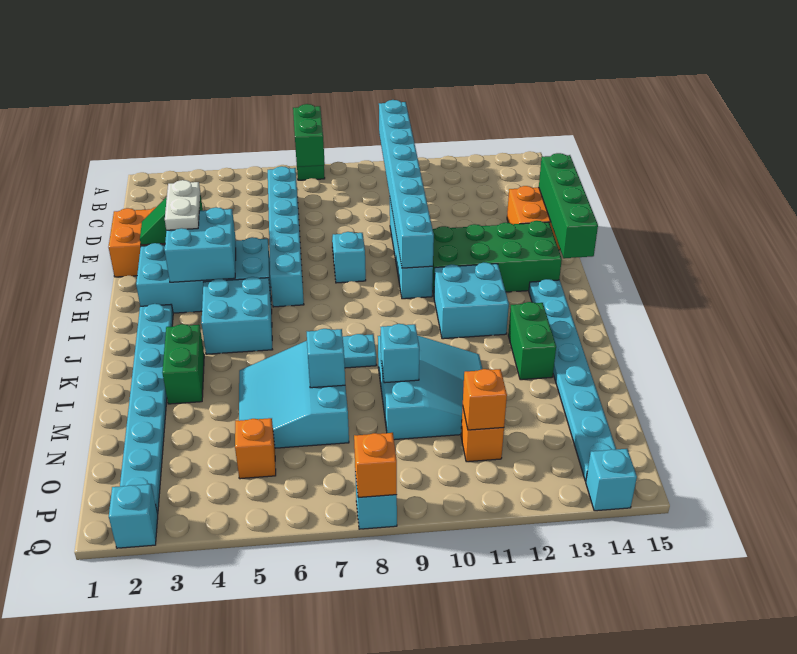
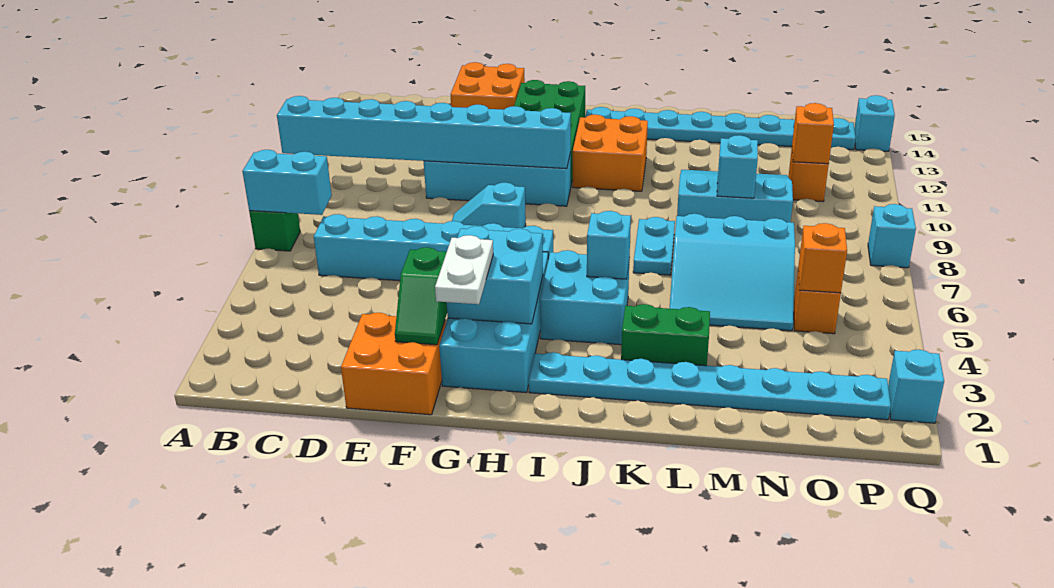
green brick A7:B7 level 2 -> cyan brick A7:B7 level 2
green brick E15:H15 level 2 -> none
white plate F3:G3 level 3 -> white plate G2:G3 level 3
cyan brick I11:J12 level 1 -> orange brick I11:J12 level 1
green brick K13:L13 level 1 -> none
cyan brick M7 level 2 -> cyan brick J5 level 2
orange brick Q8 level 2 -> orange brick O5 level 2

